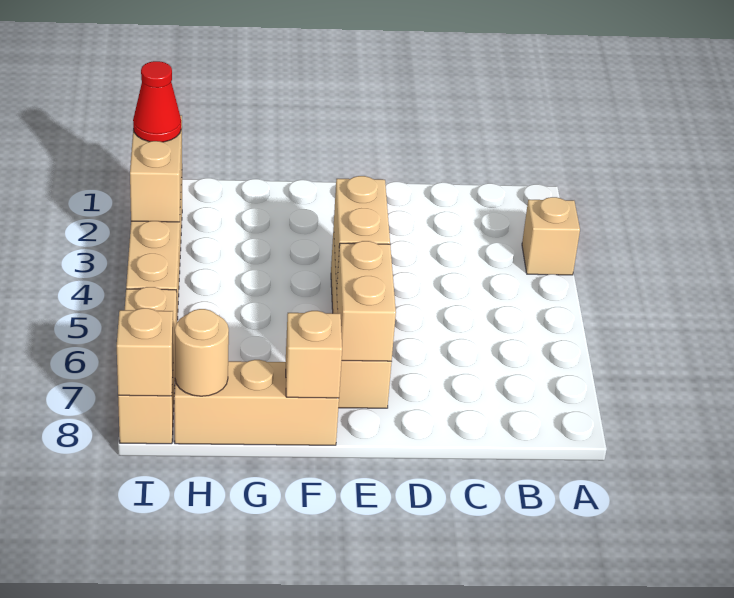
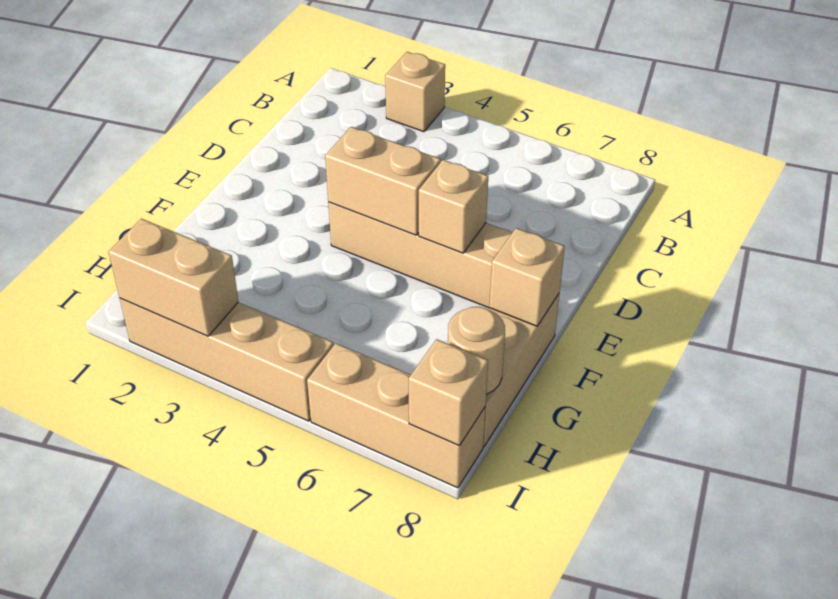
tan brick E6:E7 level 2 -> tan brick E6 level 2
red cone I2 level 3 -> none

